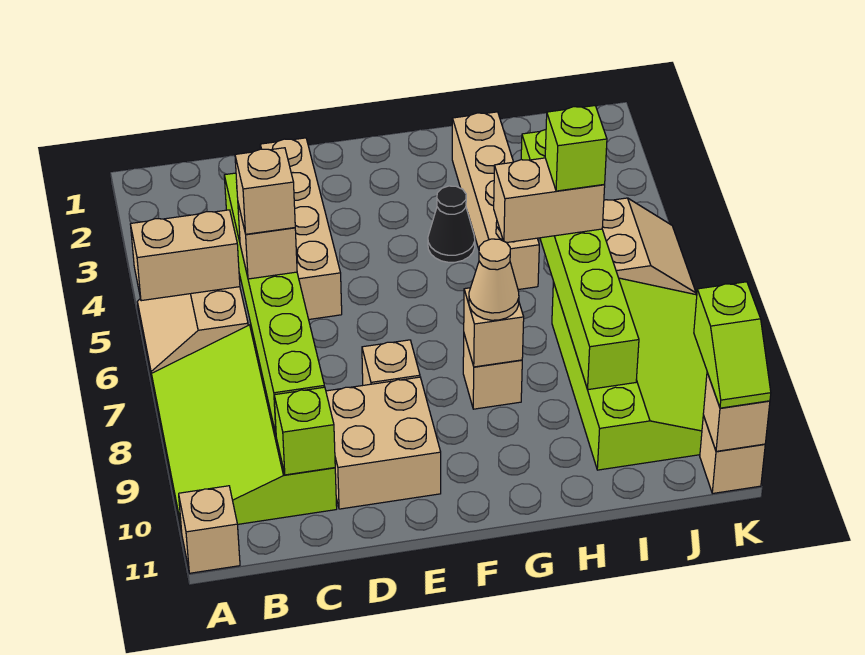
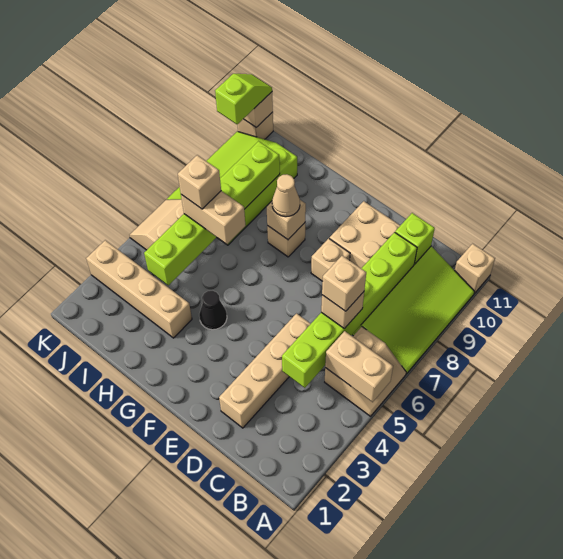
tan brick H2:H5 level 1 -> tan brick H3:K3 level 1
lime brick I6 level 4 -> tan brick I6 level 4

